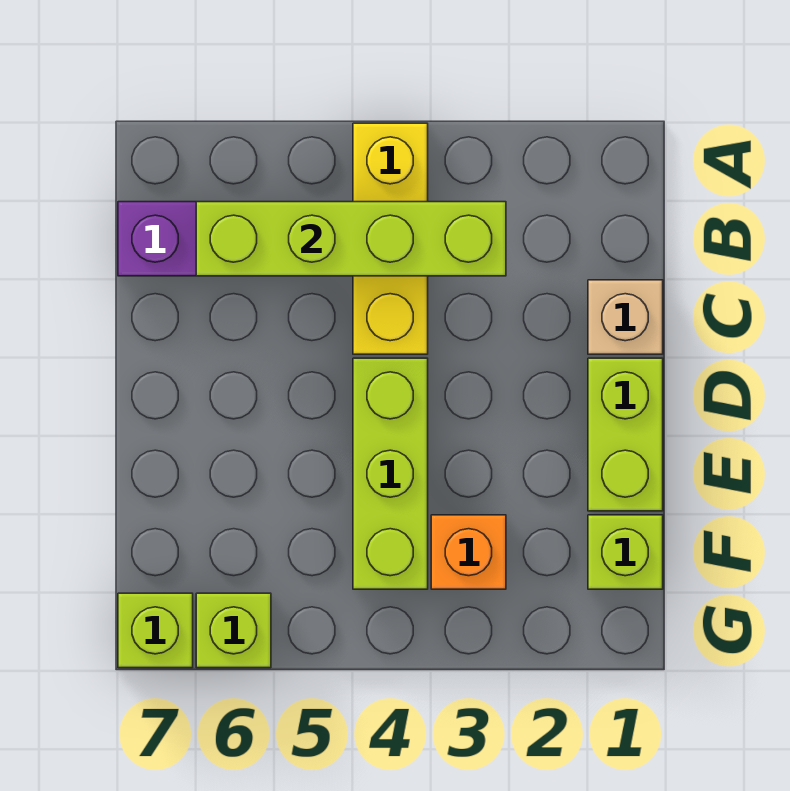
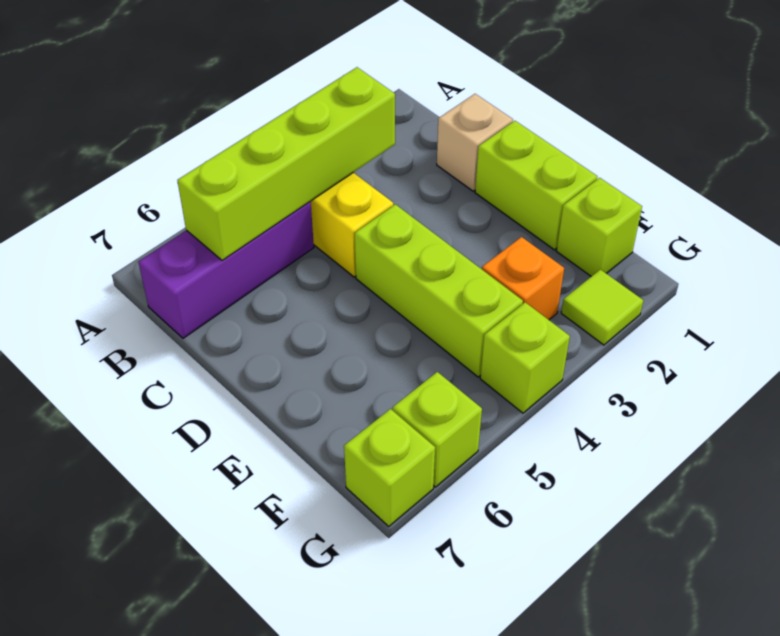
none -> lime tile G2 level 1
none -> lime brick G4 level 1

